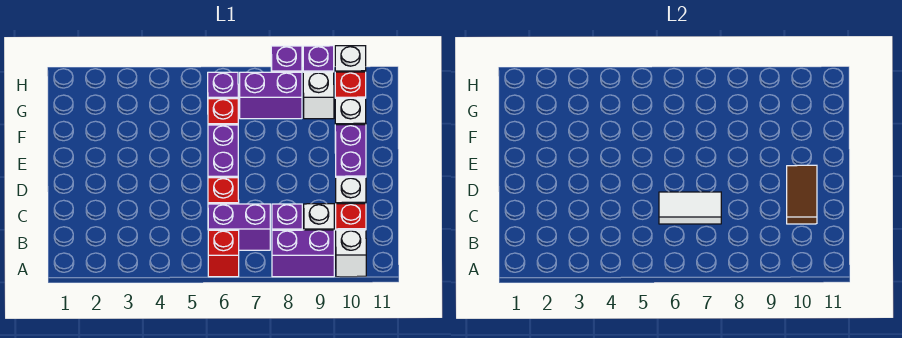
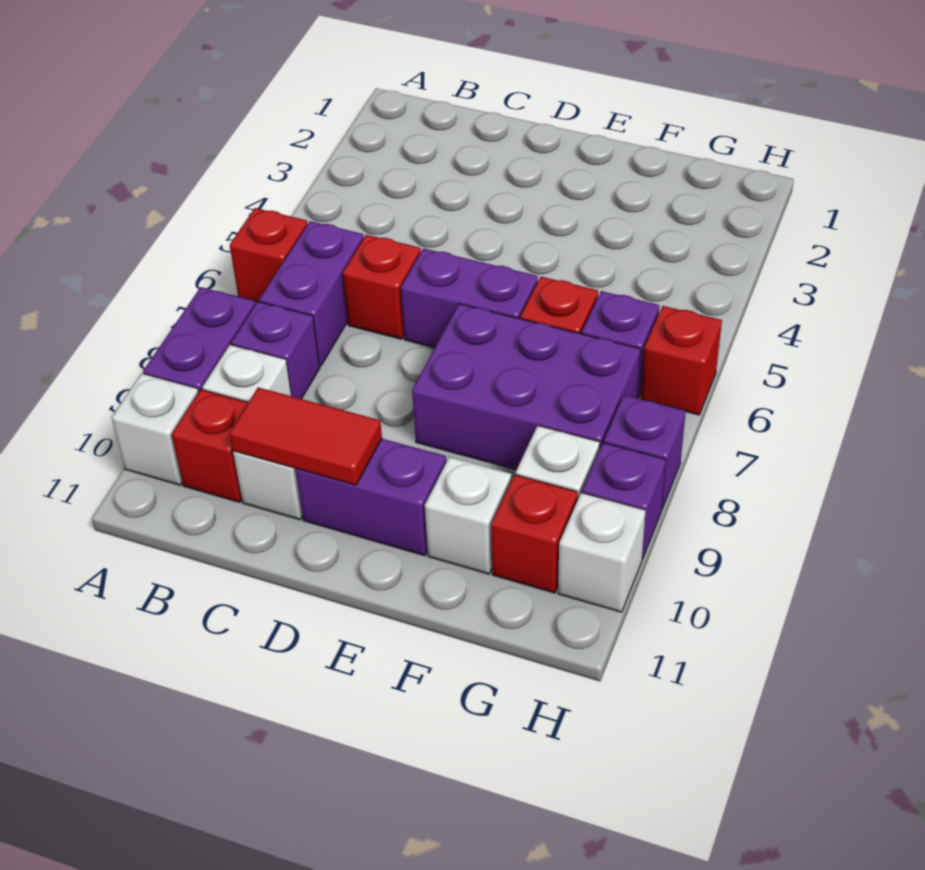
white tile C6:C7 level 2 -> none
brown tile C10:D10 level 2 -> red tile C10:D10 level 2
purple brick G7:G8 level 1 -> purple brick E7:G8 level 1
none -> red brick H6 level 1

